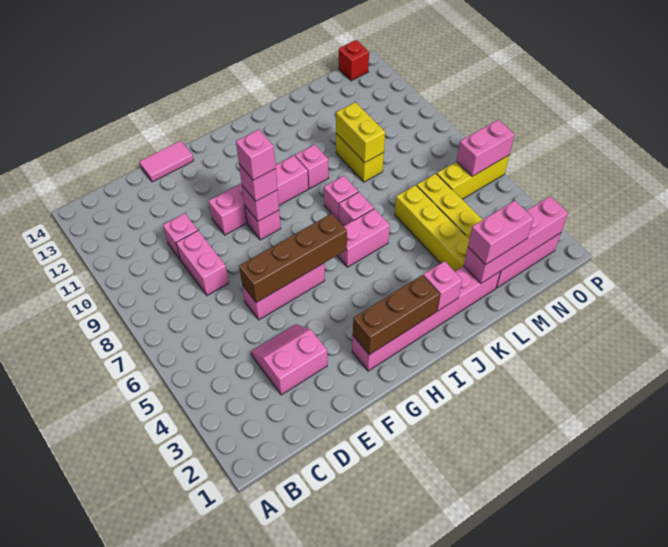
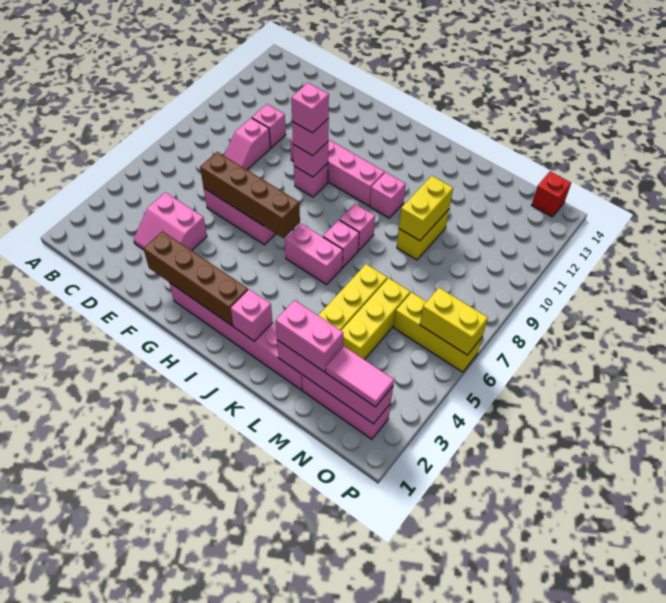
pink slope D3:E4 level 1 top 3 -> pink slope D3:E4 level 1 top 4
pink brick D8:D9 level 1 -> pink slope D8:D9 level 1 top 9
pink tile E14:F14 level 1 -> pink tile N2:O2 level 3
brown brick G2:I2 level 2 -> brown brick F2:I2 level 2
pink brick O6:P6 level 2 -> yellow brick O6:P6 level 2

